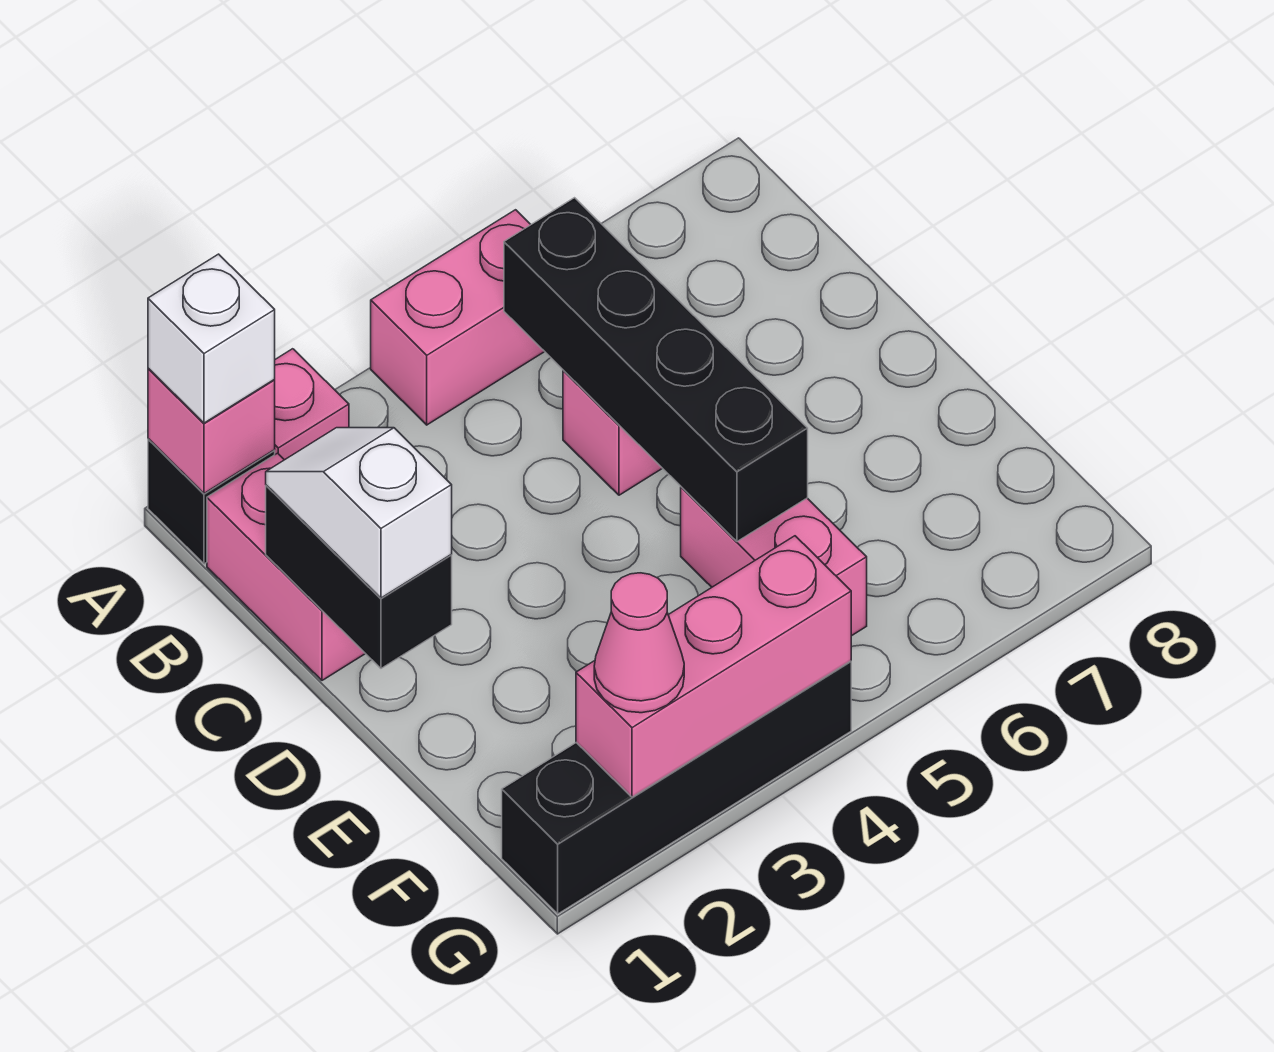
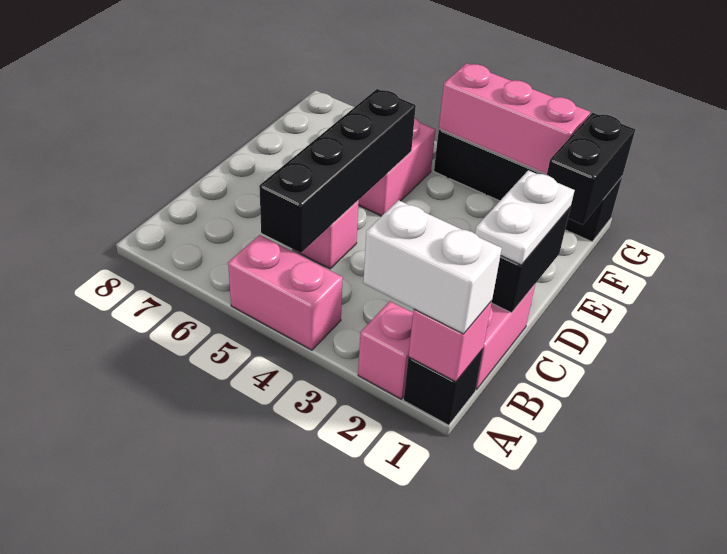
white brick A1 level 3 -> white brick A1:A2 level 3
white slope C1:D1 level 3 top D -> white plate C1:D1 level 3
none -> black brick F1:G1 level 2
pink cone G2 level 3 -> none

